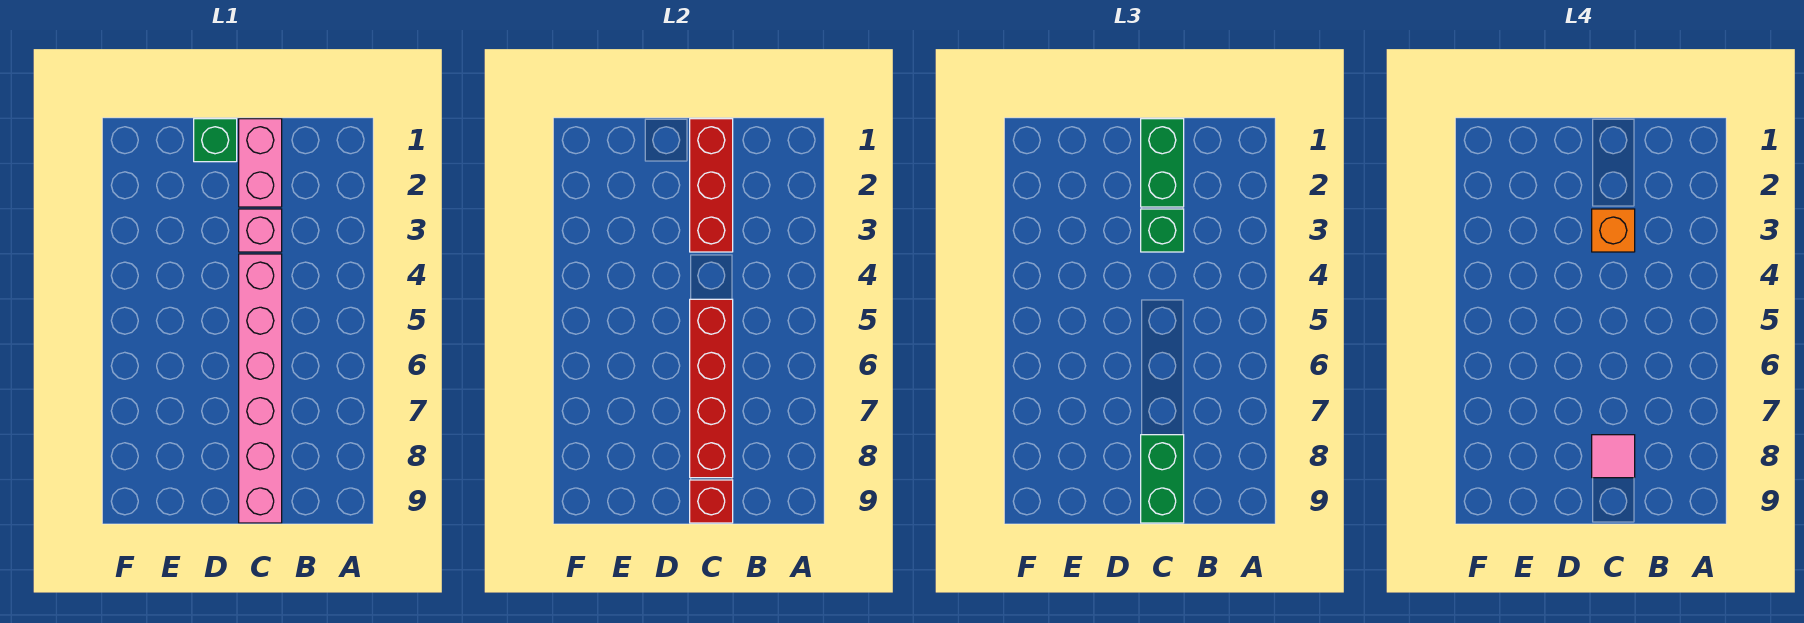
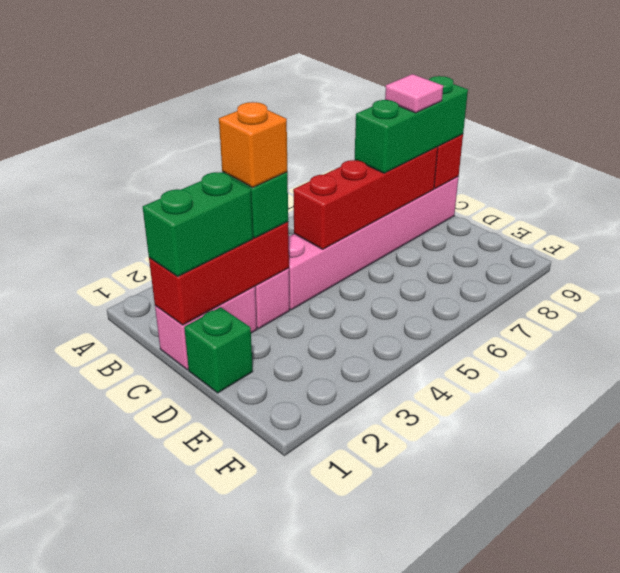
green brick C8:C9 level 3 -> green brick C7:C9 level 3

